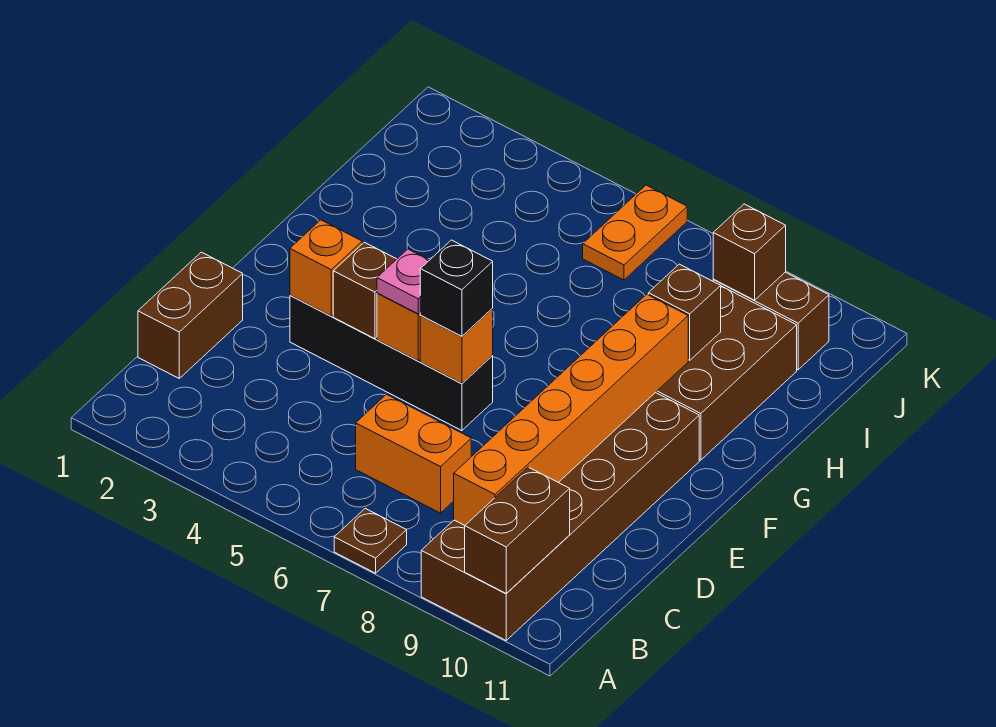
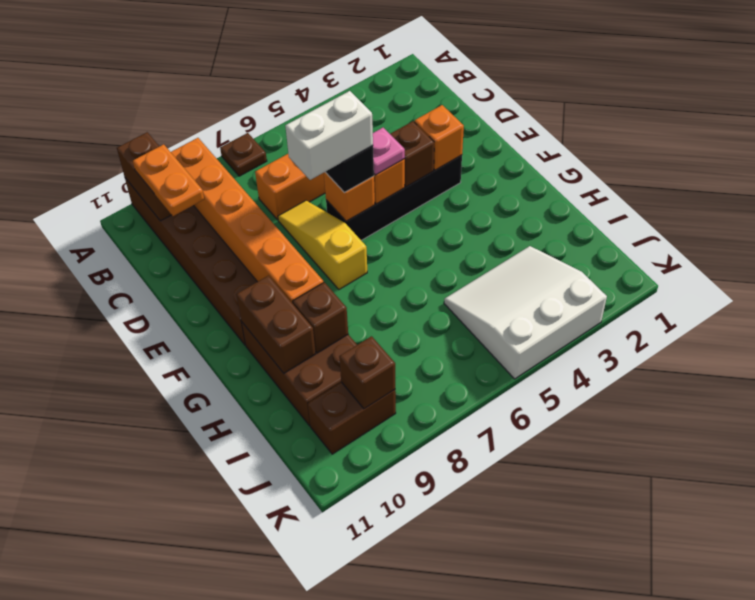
brown brick C1:D1 level 1 -> brown brick G10:H10 level 2
none -> yellow slope D7:F7 level 1 top F
none -> white brick E6:E7 level 4
none -> white slope I3:K5 level 1 top K
orange plate J6:K6 level 1 -> orange plate B10:C10 level 3

